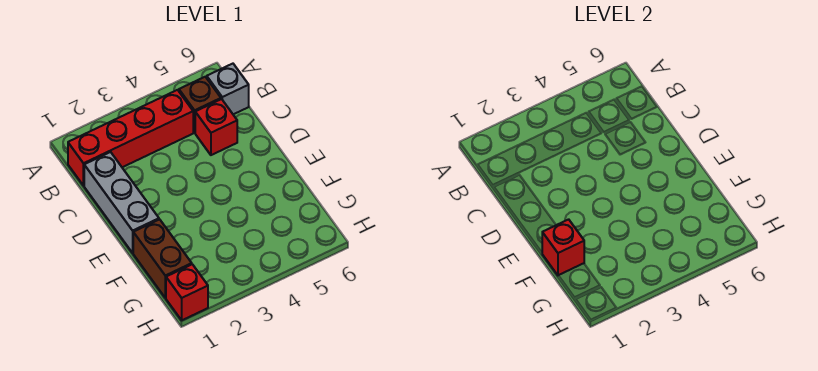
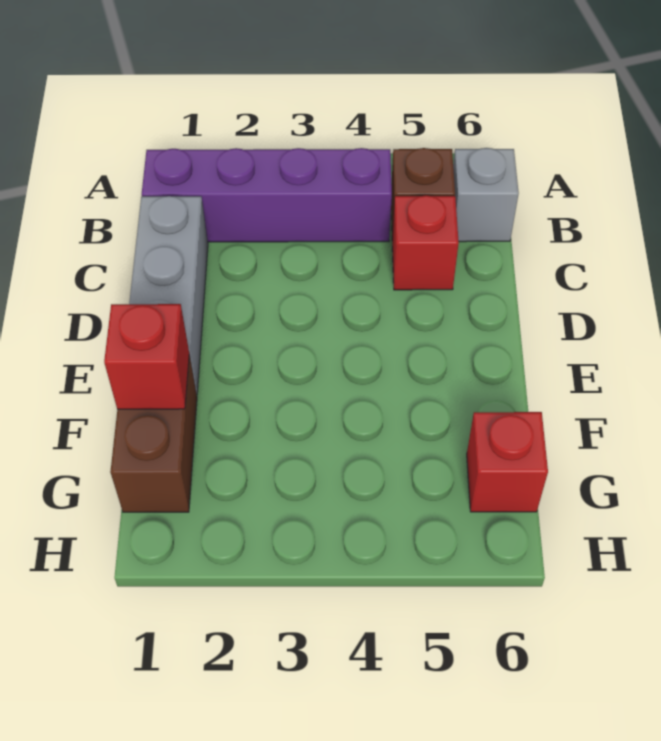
red brick B1:B4 level 1 -> purple brick B1:B4 level 1
red brick H1 level 1 -> red brick G6 level 1

